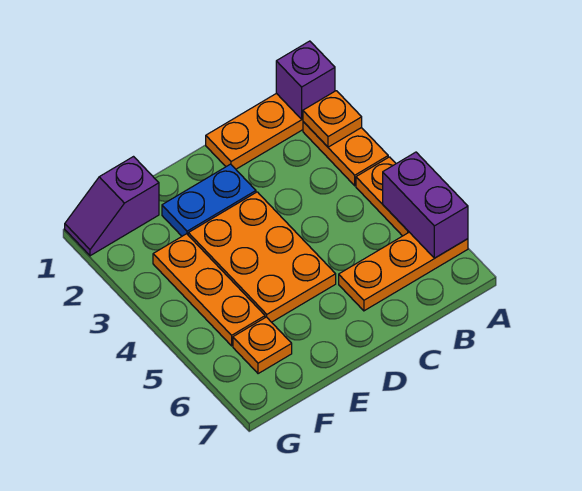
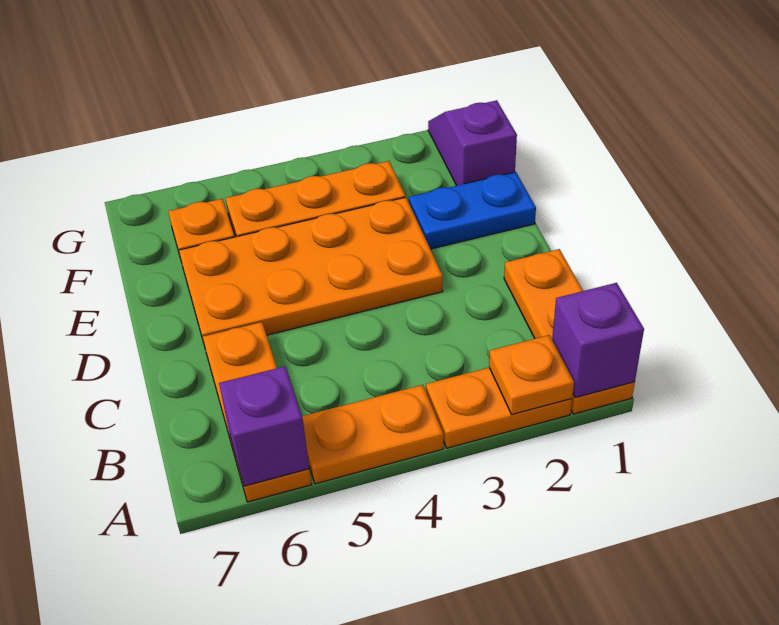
purple brick A5:A6 level 2 -> purple brick A6 level 2
blue plate D2:E2 level 1 -> blue plate E1:E2 level 1
orange plate D3:E5 level 1 -> orange plate D3:E6 level 1

